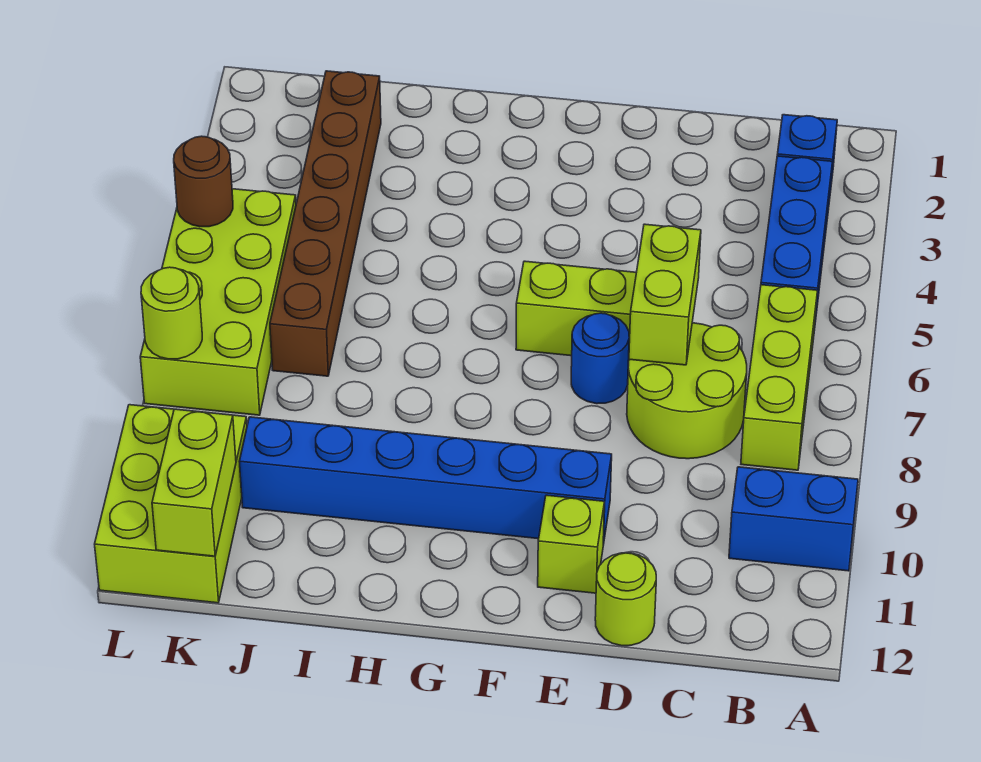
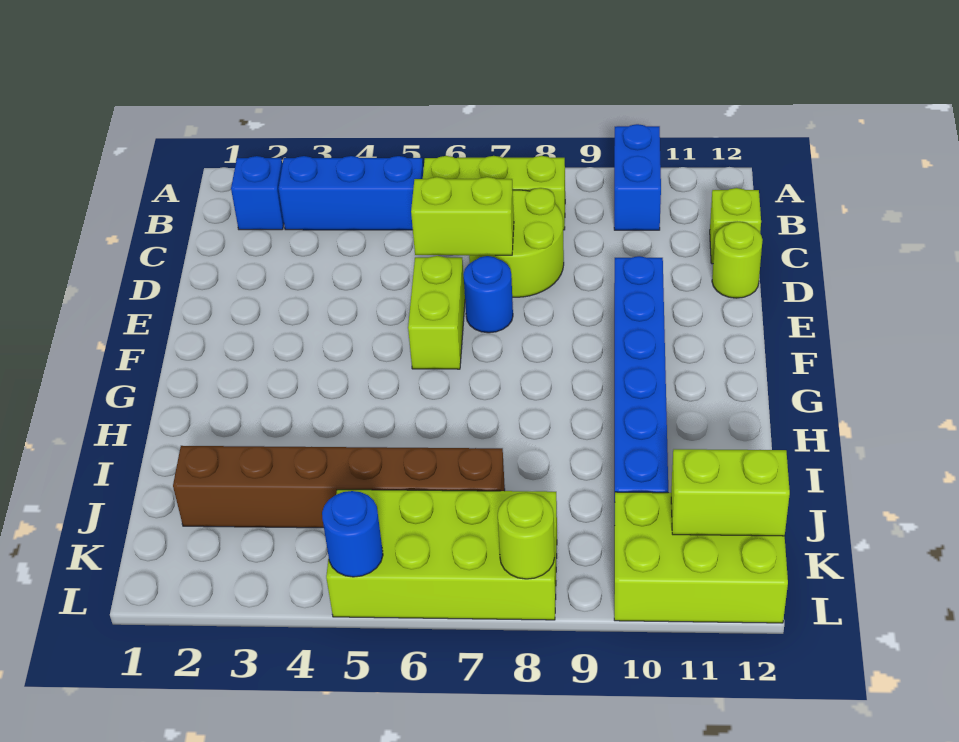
lime brick E11 level 1 -> lime brick C12 level 1
brown round brick L5 level 2 -> blue round brick L5 level 2

